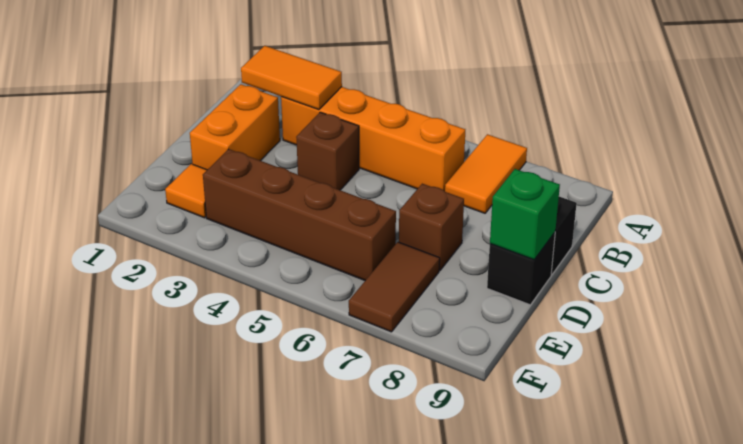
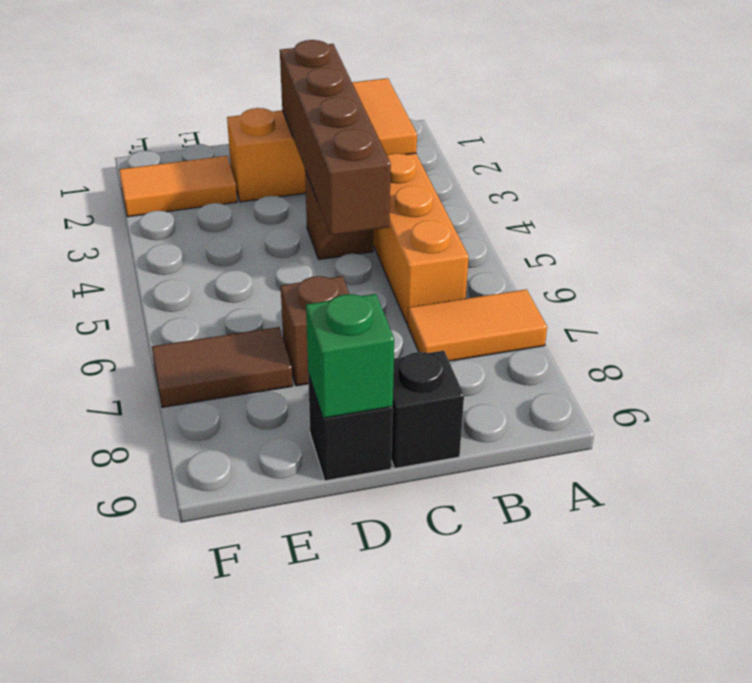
orange tile E2 level 1 -> orange tile E2:F2 level 1
brown brick E3:E6 level 1 -> brown brick C2:C5 level 2

